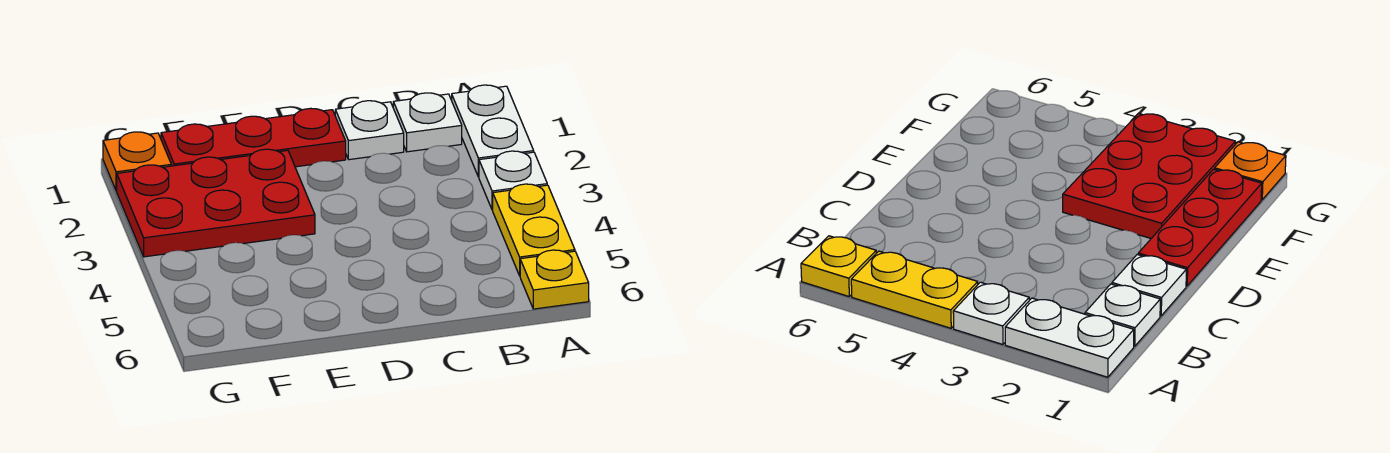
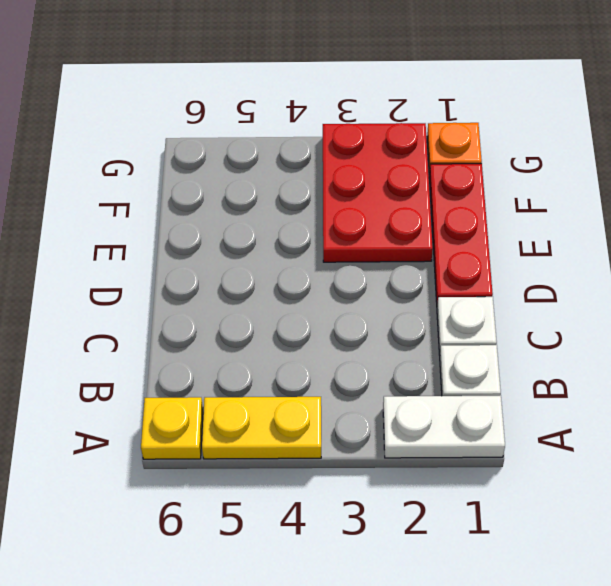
white plate A3 level 1 -> none

